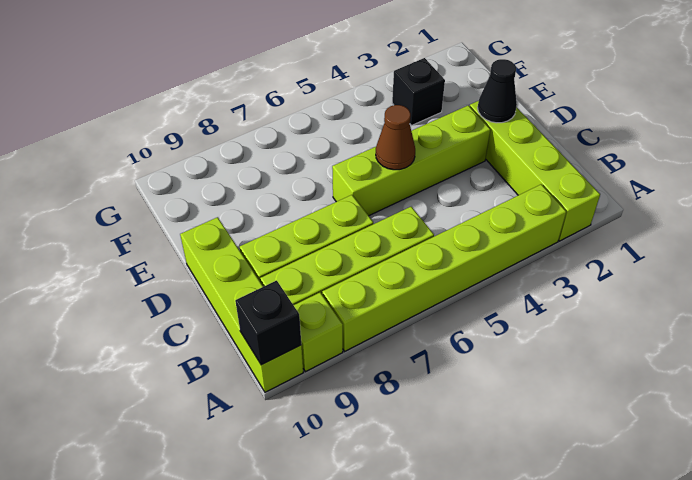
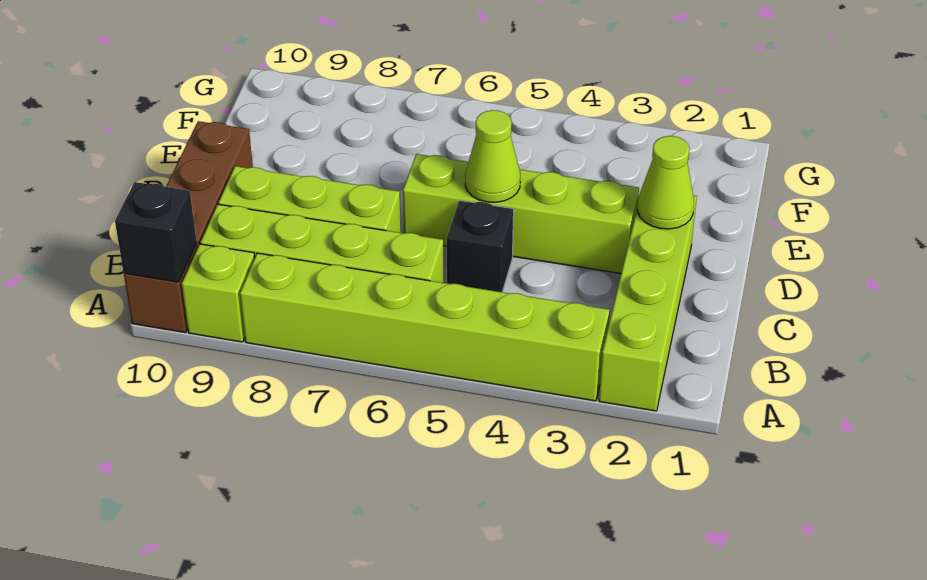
lime brick A10:D10 level 1 -> brown brick A10:D10 level 1
black cone D2 level 2 -> lime cone D2 level 2
brown cone D5 level 2 -> lime cone D5 level 2
black brick F3 level 1 -> black brick C5 level 1

